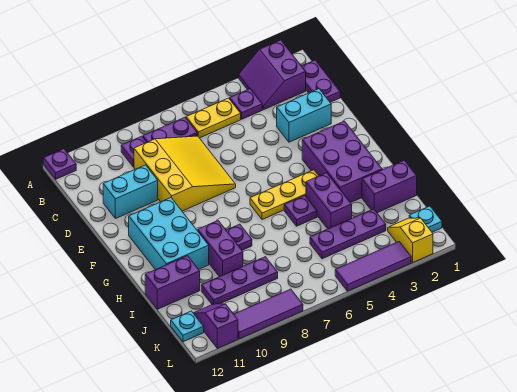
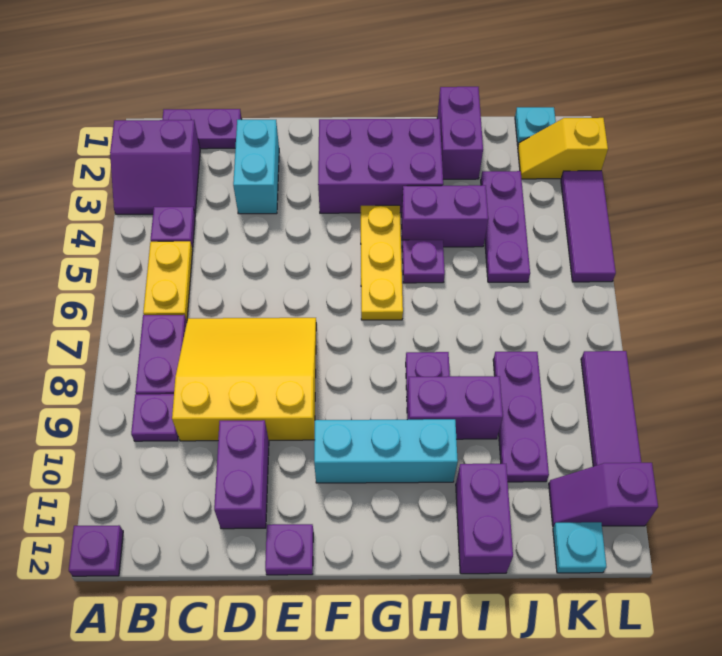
cyan brick D10:D11 level 1 -> purple brick D10:D11 level 1
none -> purple plate E12 level 1
cyan brick F10:H11 level 1 -> cyan brick F10:H10 level 1

